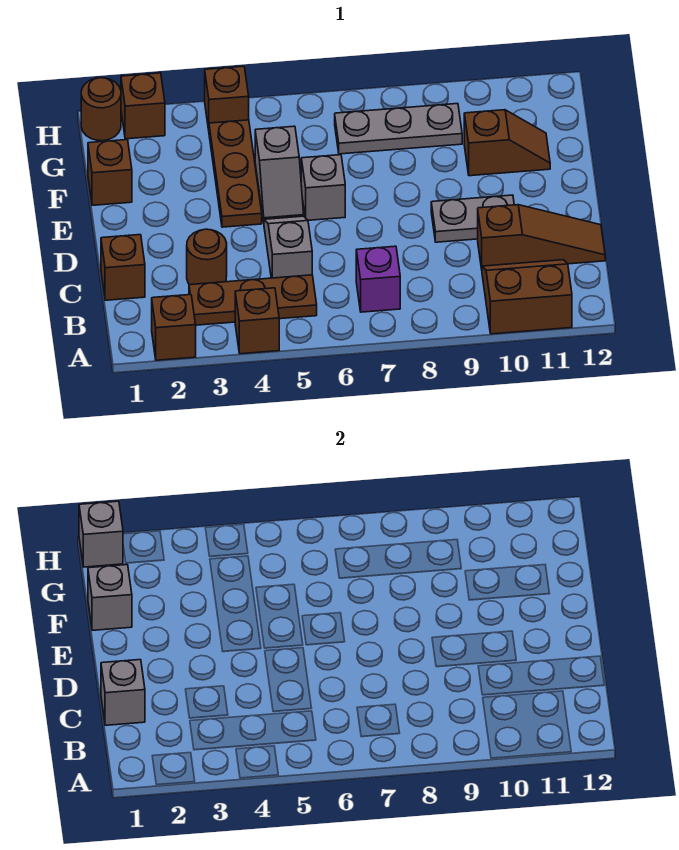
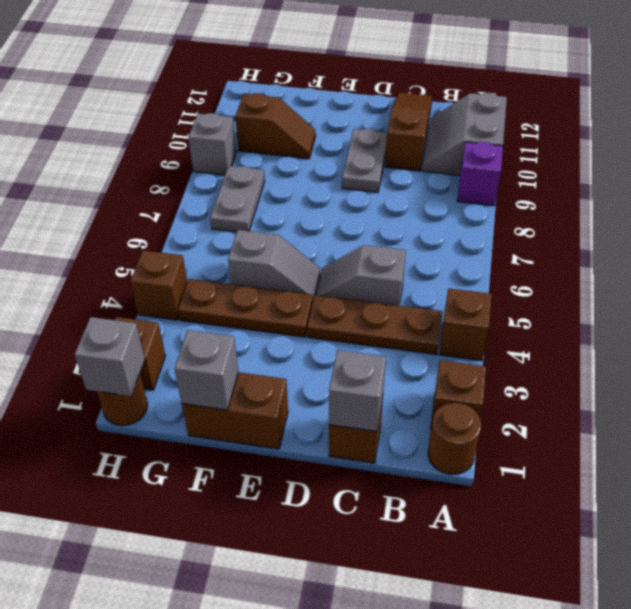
brown slope A10:B11 level 1 top A -> grey slope A10:B11 level 1 top A
brown plate B3:B5 level 1 -> brown plate B4:D4 level 1
purple brick B7 level 1 -> purple brick A9 level 1
brown round brick C3 level 1 -> brown round brick A1 level 1
grey brick E6 level 1 -> grey brick H9 level 1
brown brick F1 level 1 -> brown brick E1:F1 level 1
brown slope F10:F11 level 1 top 10 -> brown slope F10:G10 level 1 top G
grey plate G7:G9 level 1 -> grey plate G7:G8 level 1

